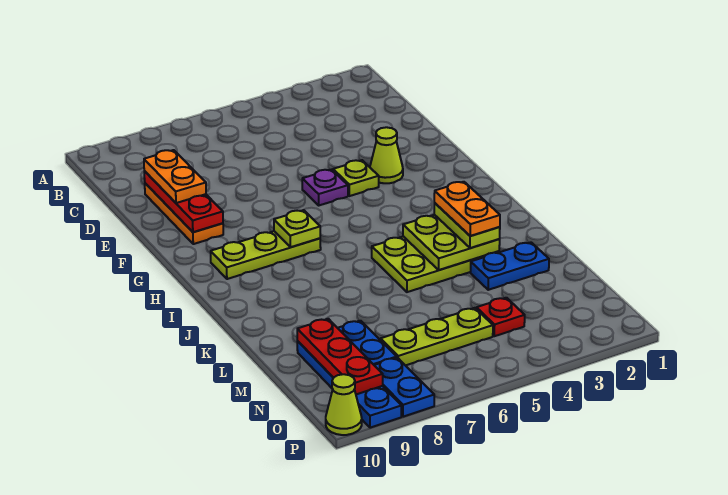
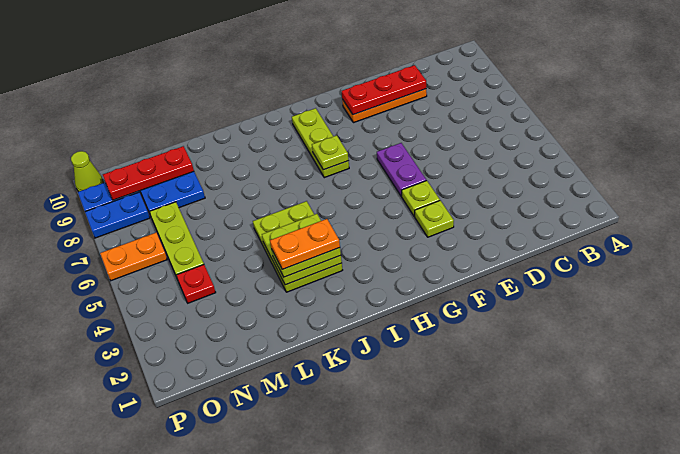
orange plate D9:E9 level 3 -> orange plate O6:P6 level 1
lime cone F3 level 1 -> lime plate F3 level 1
purple plate F5 level 1 -> purple plate F5:F6 level 1
blue plate L2:L3 level 1 -> none

